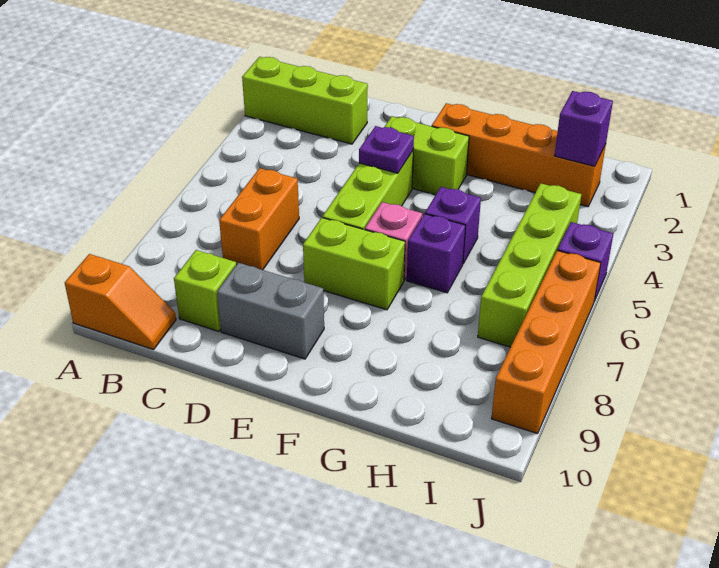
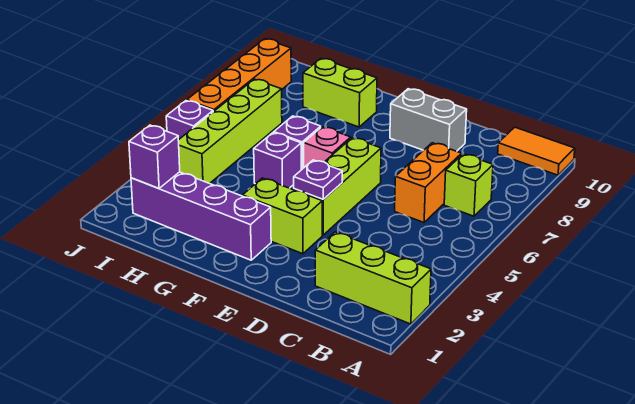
orange slope A10:B10 level 1 top A -> orange tile A10:B10 level 1
lime brick C9 level 1 -> lime brick B7 level 1
lime brick E7:F7 level 1 -> lime brick G9:H9 level 1
orange brick F2:I2 level 1 -> purple brick F2:I2 level 1

